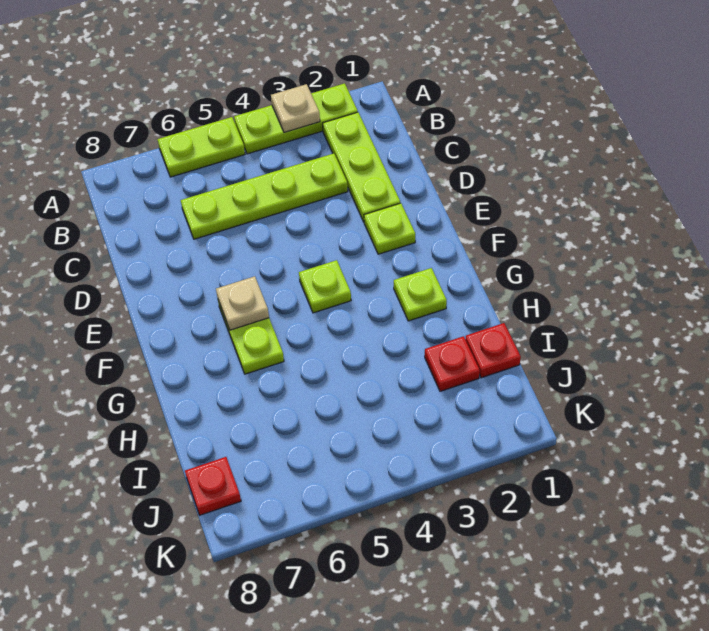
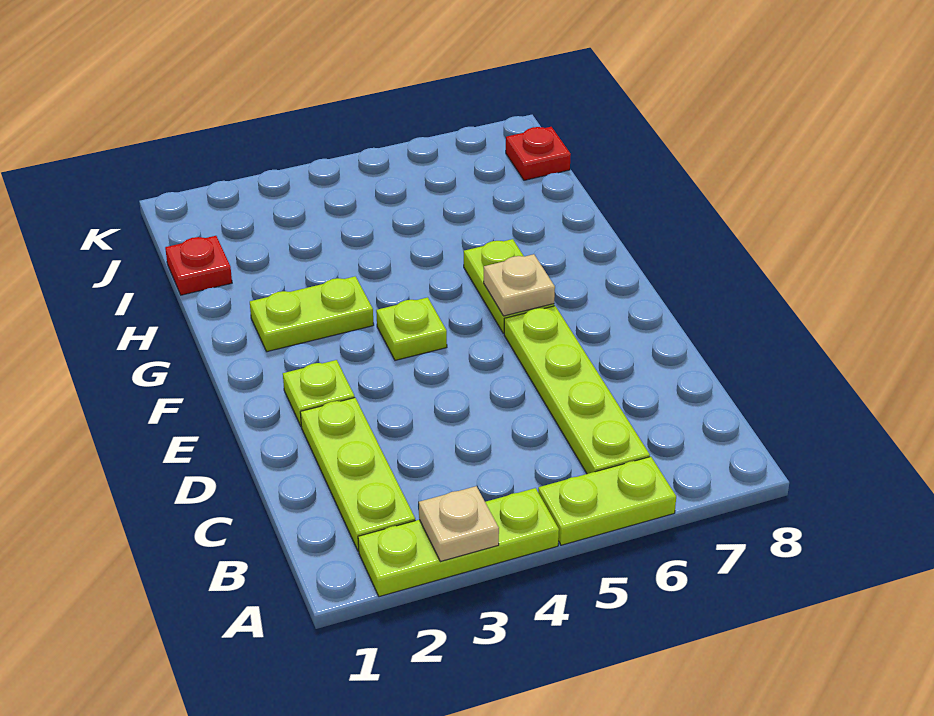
lime plate C3:C6 level 1 -> lime plate B6:E6 level 1
lime plate G2 level 1 -> lime plate G2:G3 level 1
red plate I2 level 1 -> none

